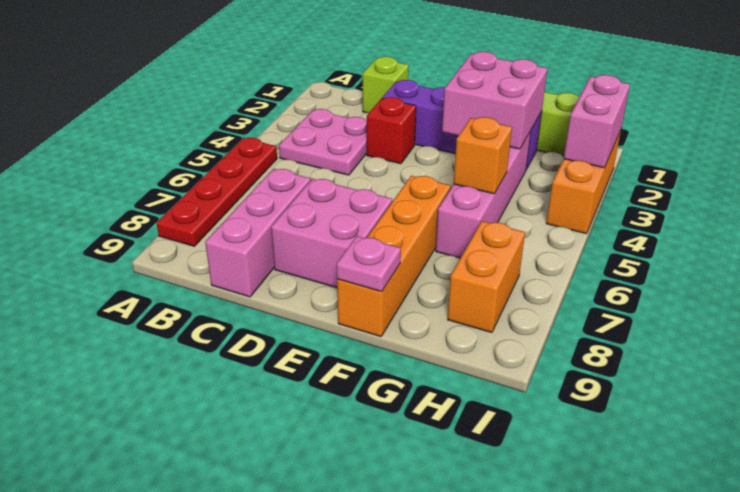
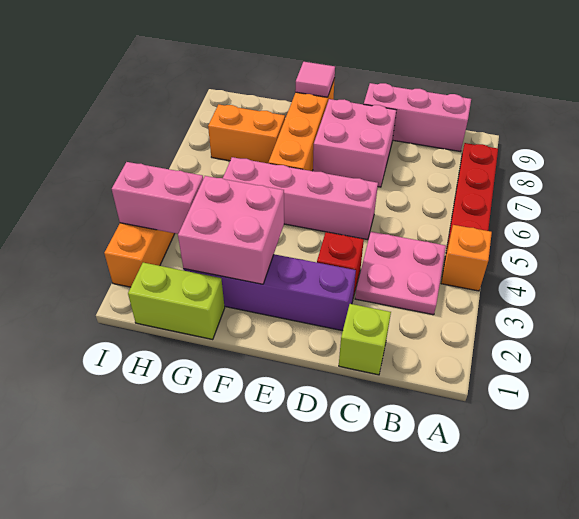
pink brick C7:C9 level 1 -> pink brick B9:D9 level 1
pink plate F9 level 2 -> pink tile F9 level 2
pink brick G3:G6 level 1 -> pink brick D5:G5 level 1
orange brick G5 level 2 -> orange brick A4 level 1
orange brick H7:H8 level 1 -> orange brick G7:H7 level 1
pink brick I2:I3 level 2 -> pink brick H3:I3 level 2

